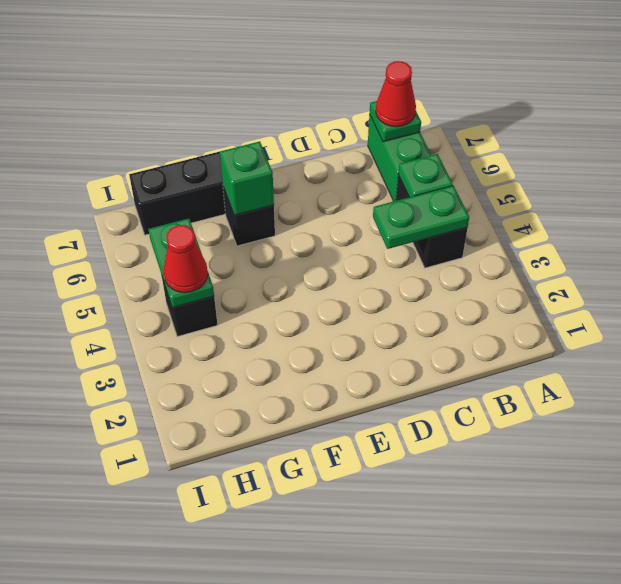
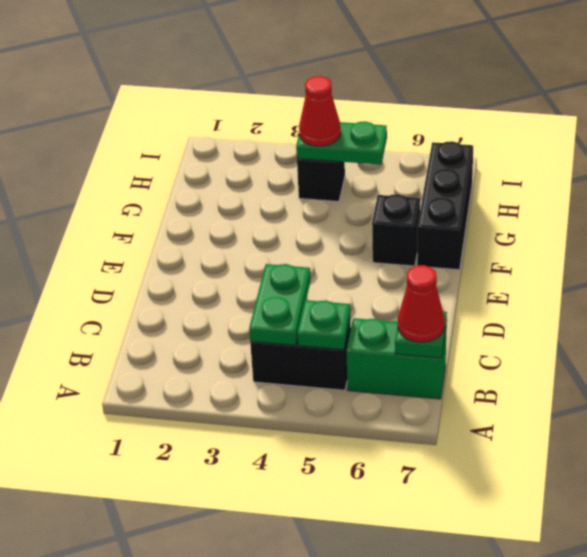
green brick F6 level 2 -> none

